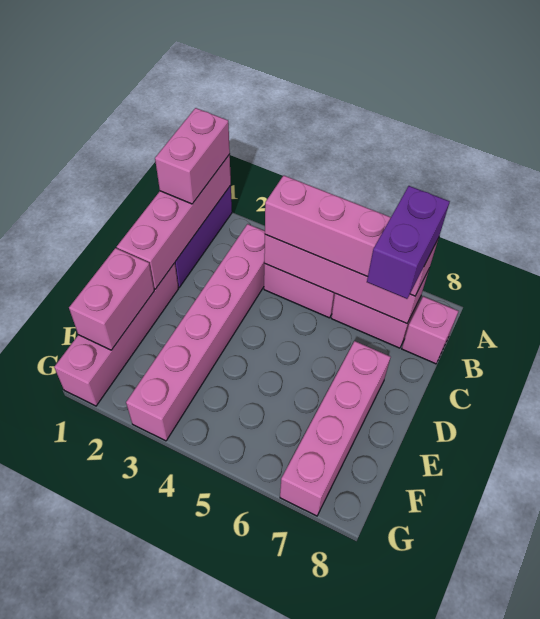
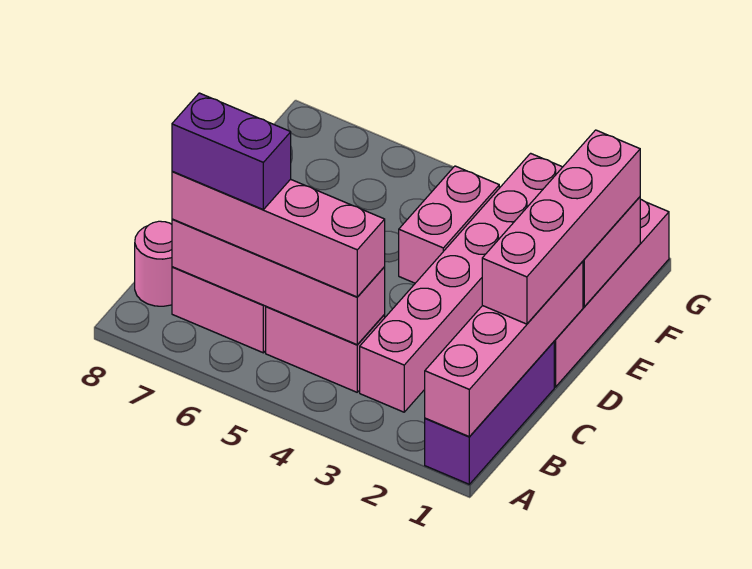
pink brick A1:B1 level 3 -> pink brick E4:F4 level 1
purple brick B7:C7 level 4 -> purple brick B6:B7 level 4
pink brick B8 level 1 -> pink round brick B8 level 1
pink brick D7:G7 level 1 -> pink brick C1:F1 level 3

